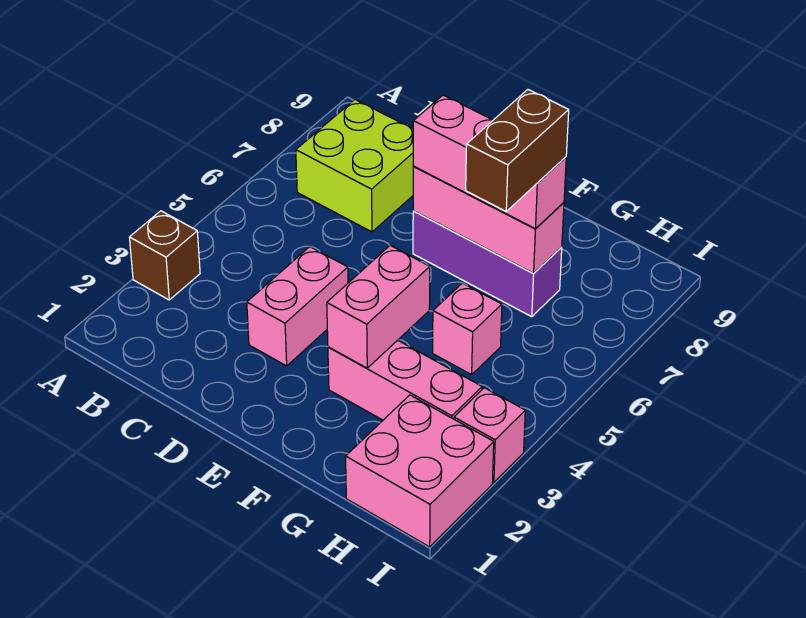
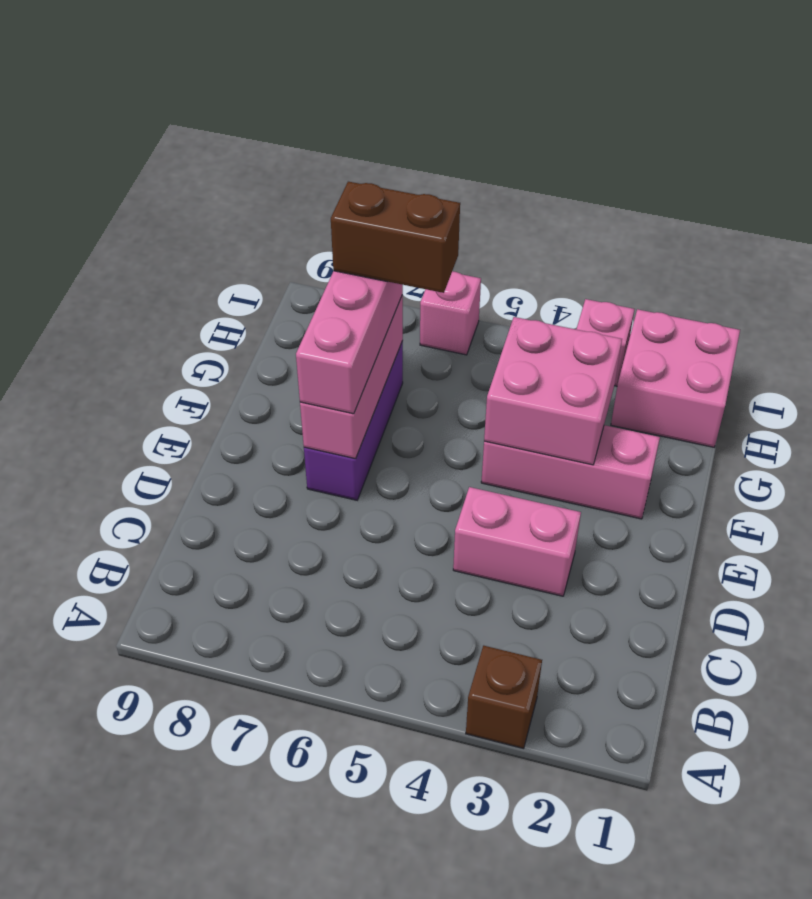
lime brick B7:C8 level 1 -> none
pink brick F3:H3 level 1 -> pink brick F2:F4 level 1
pink brick F3:F4 level 2 -> pink brick F3:G4 level 2
pink brick G5 level 1 -> pink brick I6 level 1

